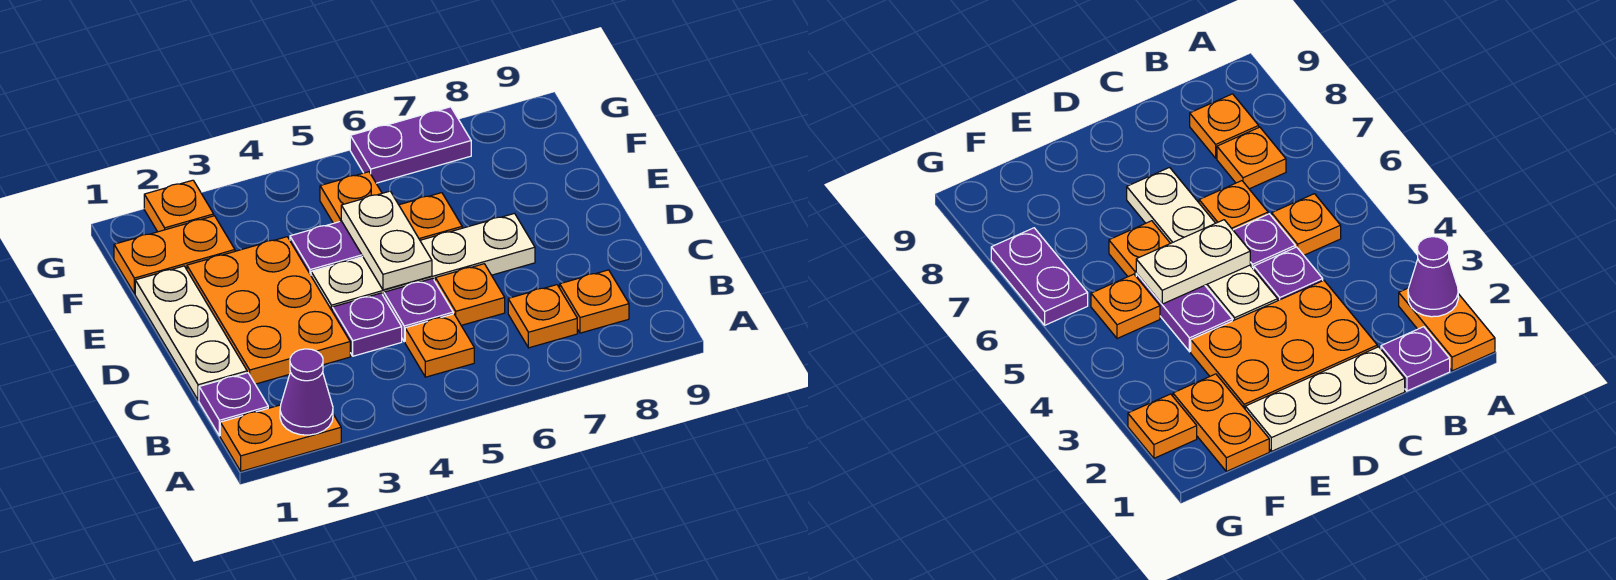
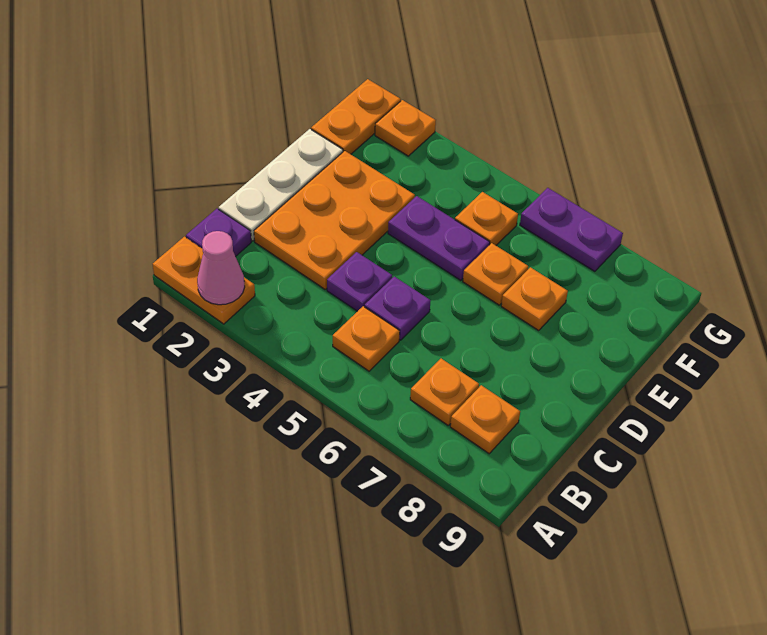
purple cone A2 level 2 -> pink cone A2 level 2
orange plate C6 level 1 -> orange plate E7 level 1
white plate D4:D7 level 1 -> none
white plate D5:E5 level 2 -> none
orange plate F1:F2 level 1 -> orange plate F1:G1 level 1

